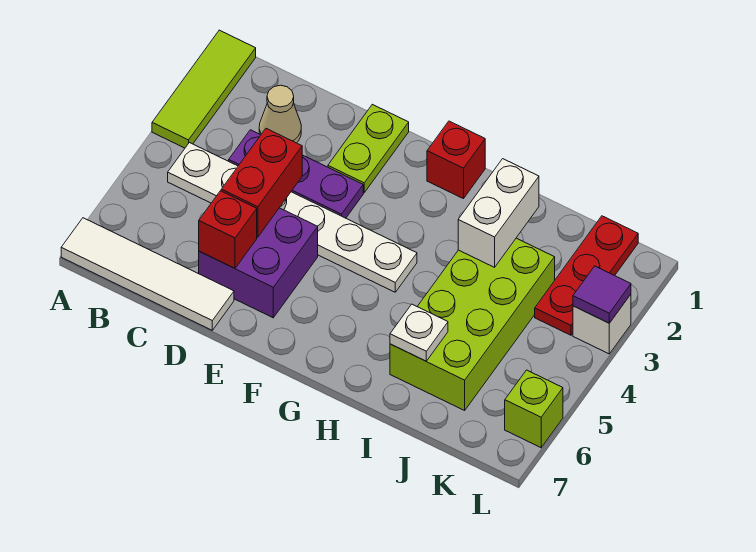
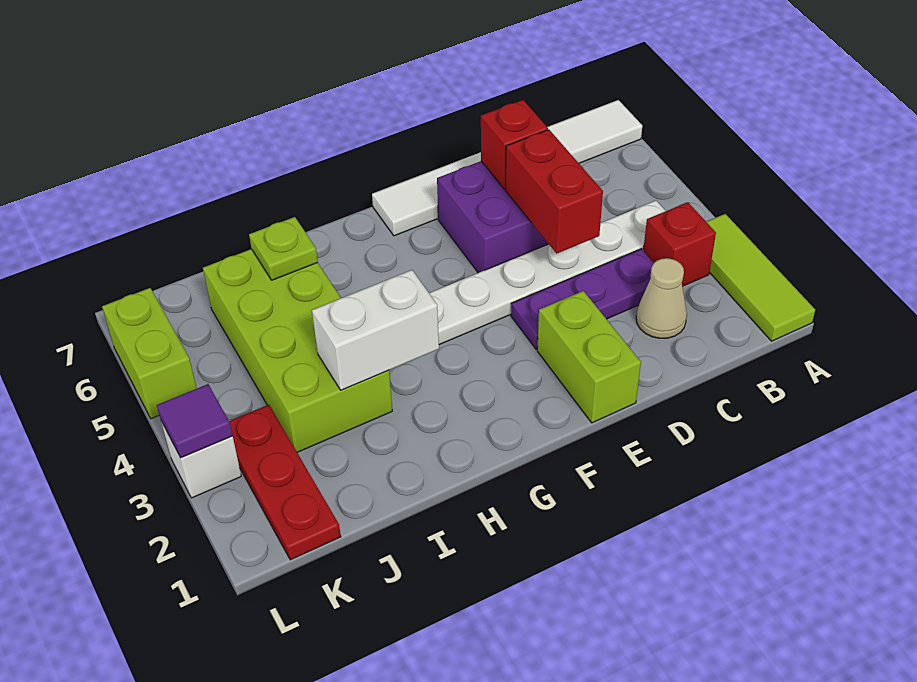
white tile A7:D7 level 1 -> white tile A7:F7 level 1
lime plate E1:E2 level 1 -> lime brick E1:E2 level 1
red brick G1 level 1 -> red brick B3 level 1
white brick I2:I3 level 2 -> white brick H3:I3 level 2
white plate I6 level 2 -> lime plate I6 level 2
lime brick L6 level 1 -> lime brick L5:L6 level 1

